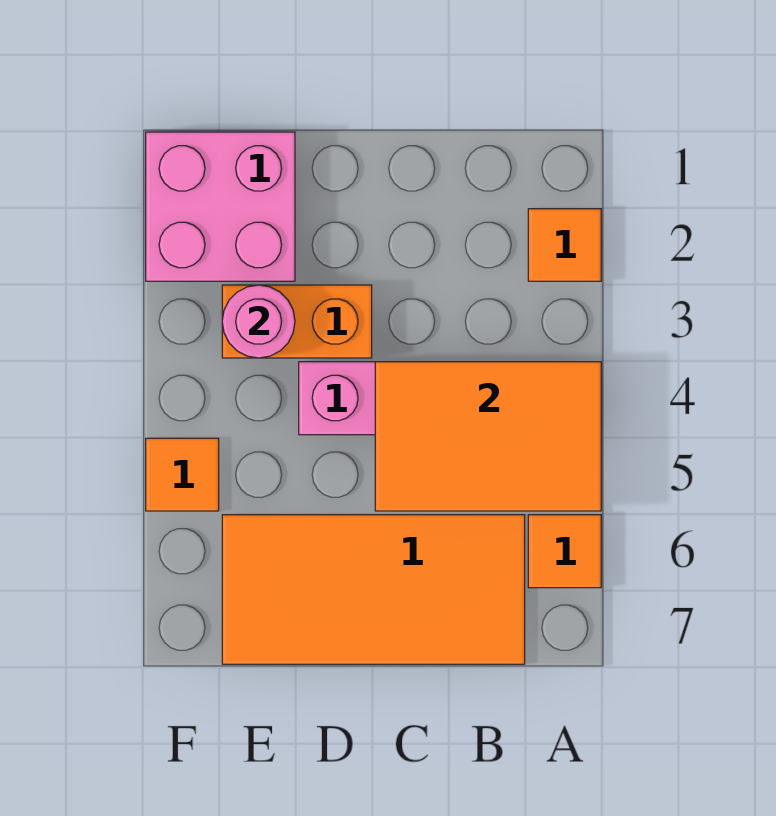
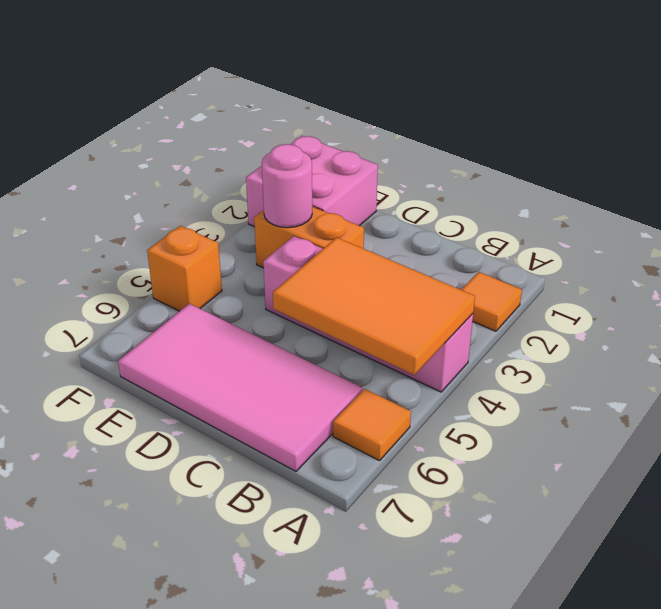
orange tile B6:E7 level 1 -> pink tile B6:E7 level 1
orange tile F5 level 1 -> orange brick F5 level 1

